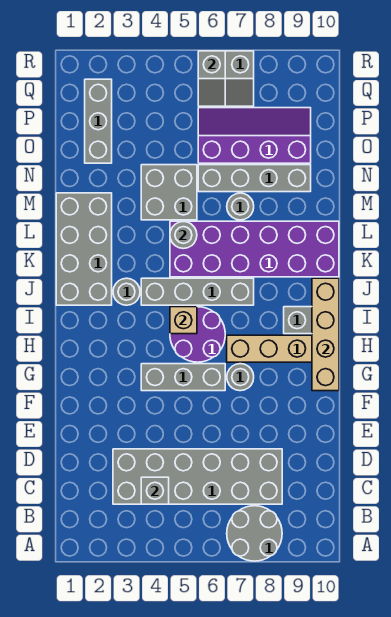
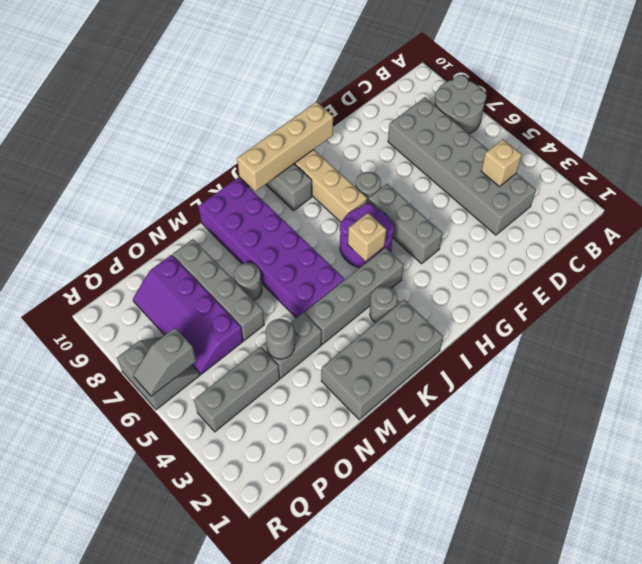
grey brick C4 level 2 -> tan brick C4 level 2
grey brick J4:J7 level 1 -> grey brick I4:L4 level 1
grey round brick L5 level 2 -> grey round brick N4 level 2
grey brick M4:N5 level 1 -> grey brick M4:N4 level 1
grey brick O2:Q2 level 1 -> grey brick O4:Q4 level 1
grey slope Q6:R6 level 2 top R -> grey slope Q6:R6 level 2 top Q

